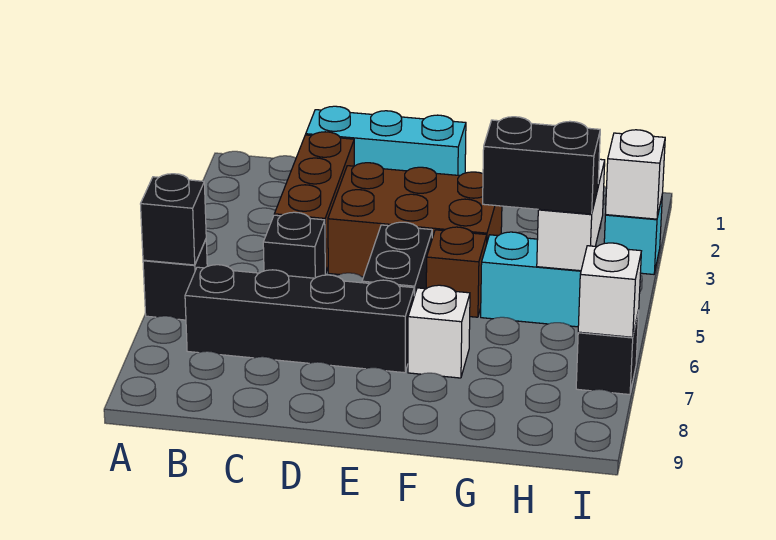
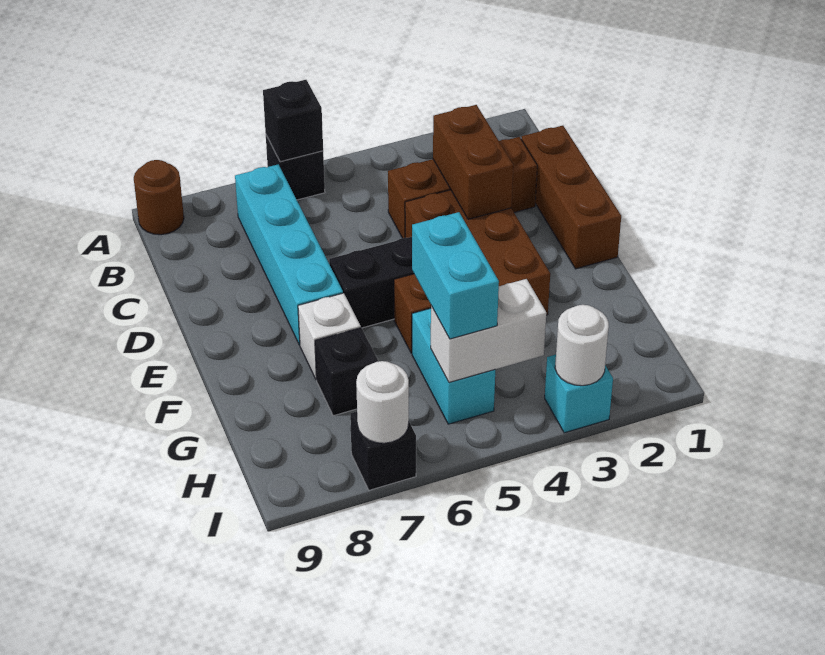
none -> brown round brick A9 level 1
black brick B7:E7 level 1 -> cyan brick B7:E7 level 1
cyan brick C1:E1 level 1 -> brown brick C1:E1 level 1
none -> brown brick C3:D3 level 2
black brick C5 level 1 -> black brick G7 level 1
black brick G5:H5 level 3 -> cyan brick G5:H5 level 3
white brick I3 level 2 -> white round brick I3 level 2
white brick I7 level 2 -> white round brick I7 level 2

